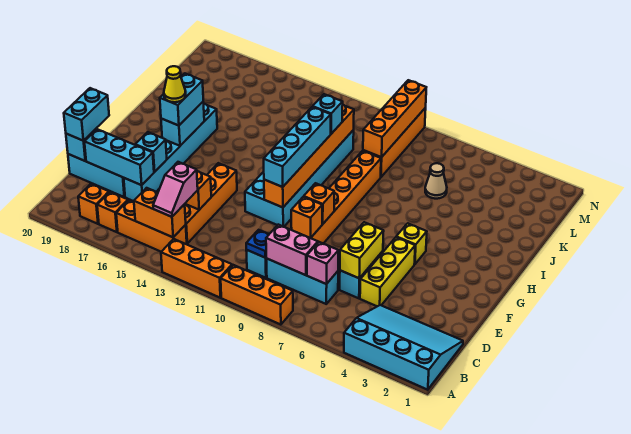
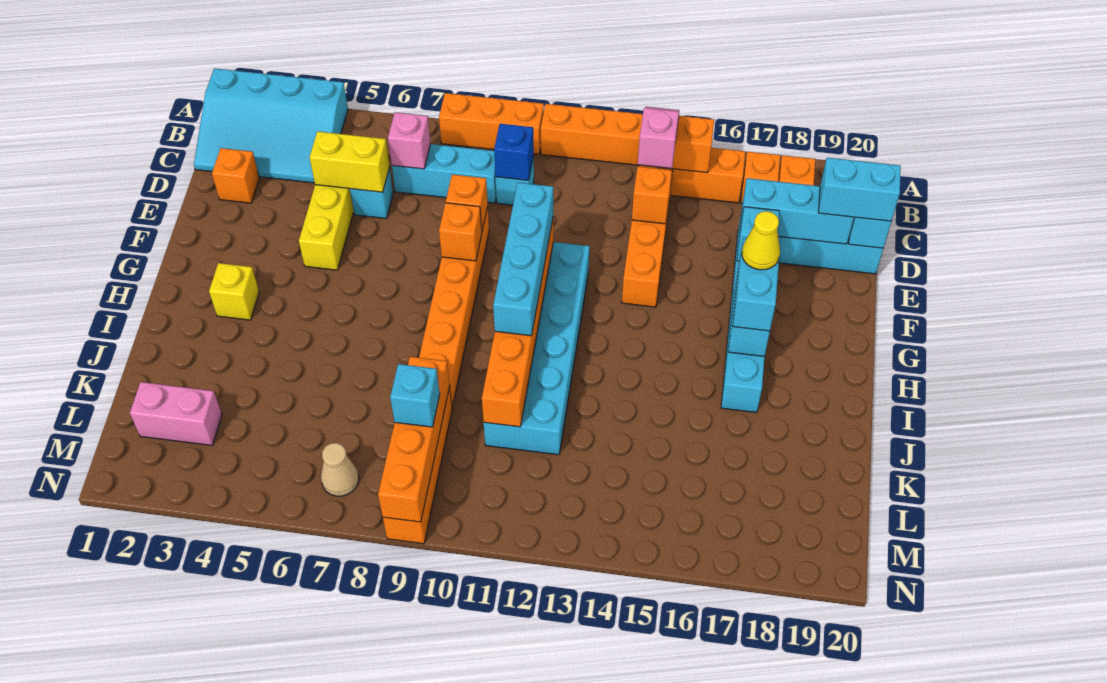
pink brick C8:C9 level 2 -> pink brick L2:L3 level 1
blue plate C10 level 2 -> blue brick C10 level 2
none -> orange brick D2 level 1
yellow brick D6:E6 level 2 -> yellow brick D5:D6 level 2
cyan brick D20:E20 level 3 -> cyan brick D19:D20 level 3
yellow brick G5 level 1 -> yellow brick H3 level 1
cyan brick J11 level 3 -> cyan brick L9 level 3
tan cone K6 level 1 -> tan cone M7 level 1

